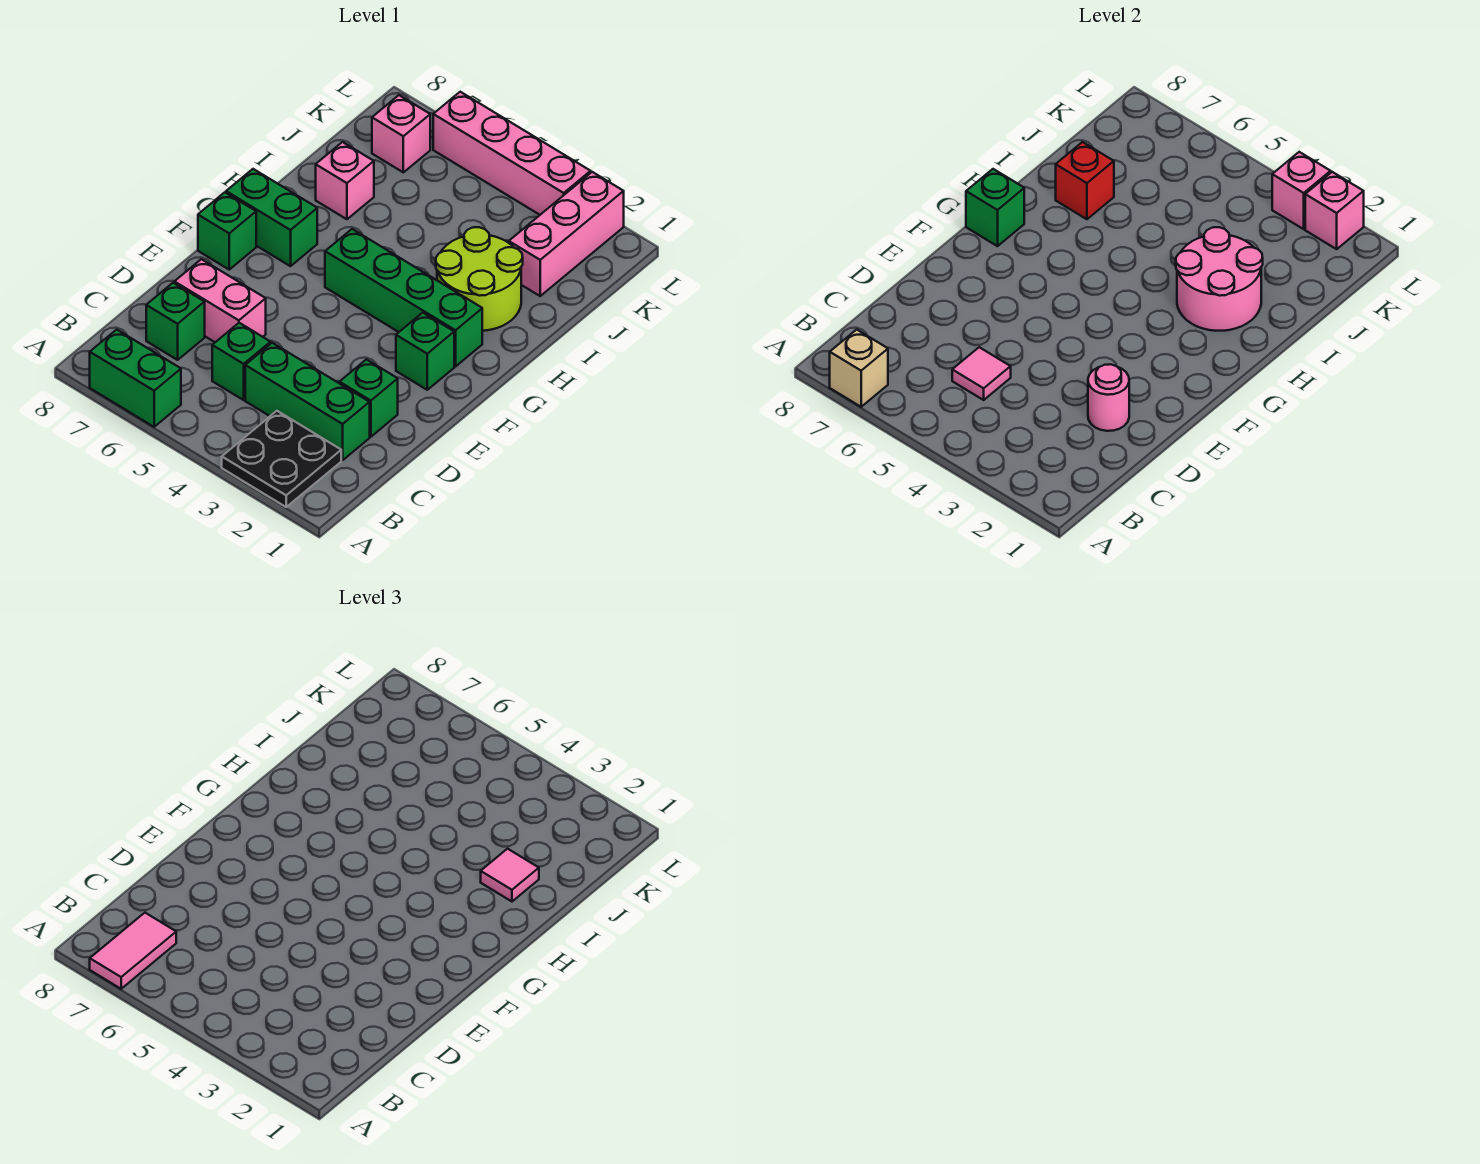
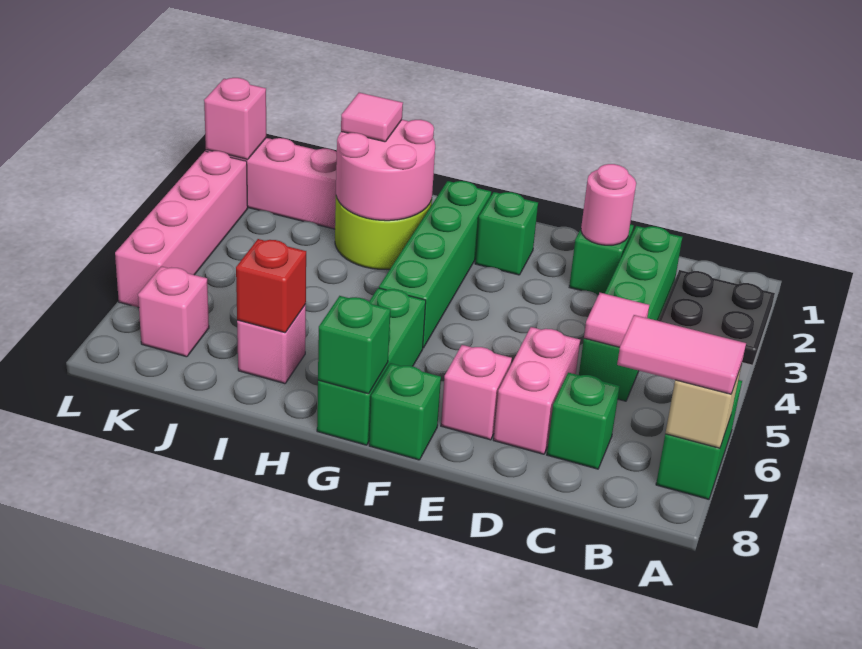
green brick G7:G8 level 1 -> green brick G6:G8 level 1
pink brick L3 level 2 -> pink brick E7 level 1

